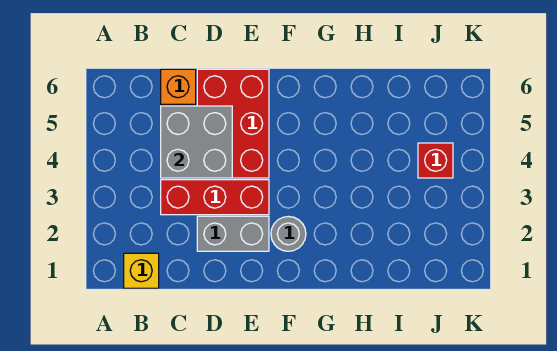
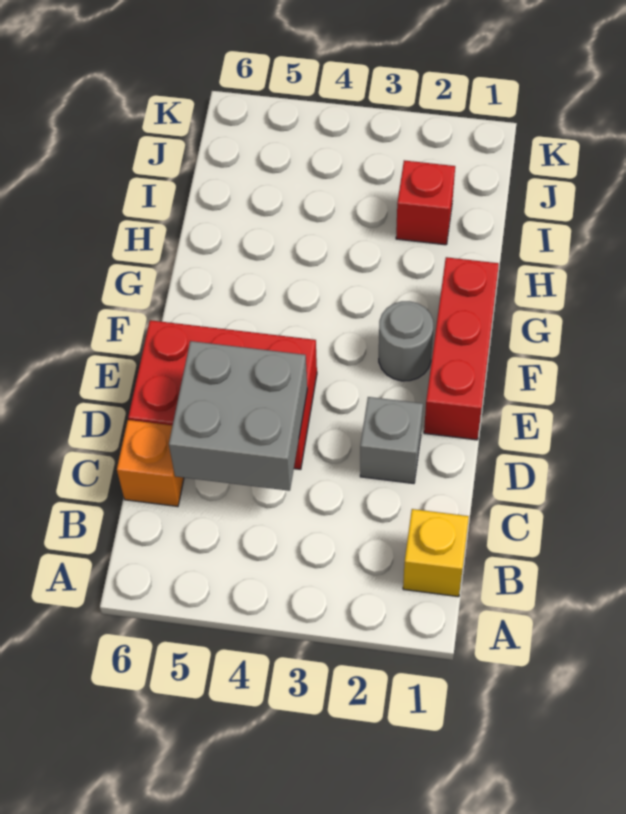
red brick C3:E3 level 1 -> red brick E1:G1 level 1
grey brick D2:E2 level 1 -> grey brick D2 level 1
red brick J4 level 1 -> red brick I2 level 1

